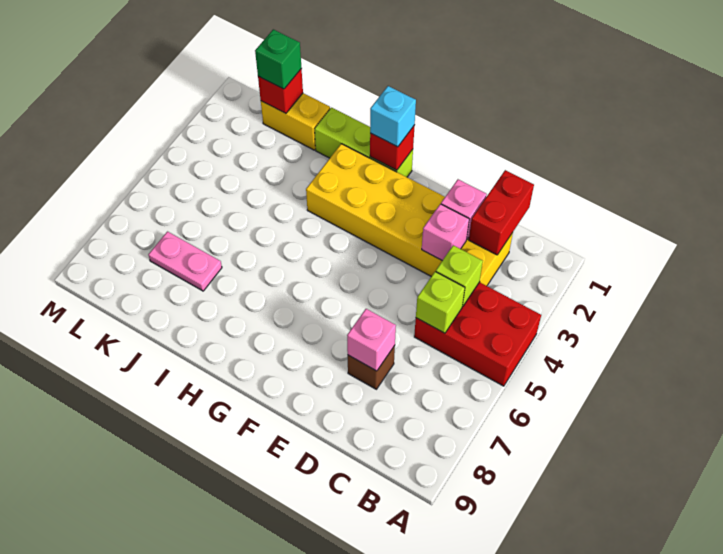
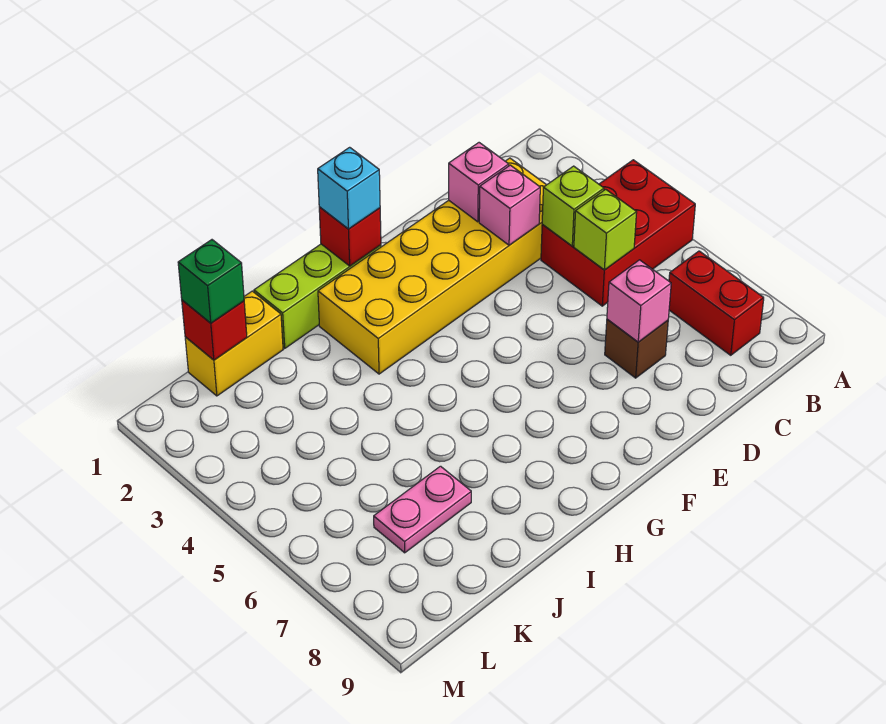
red brick C1:C2 level 2 -> red brick B7:B8 level 1

